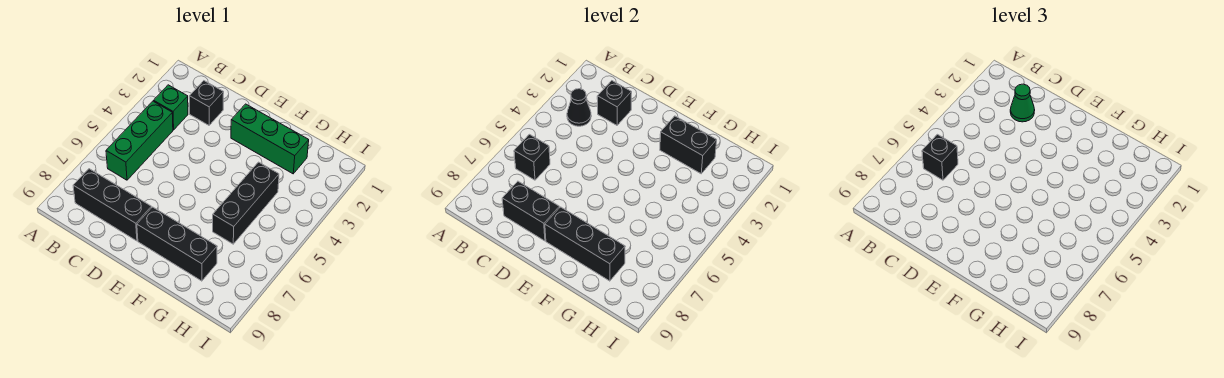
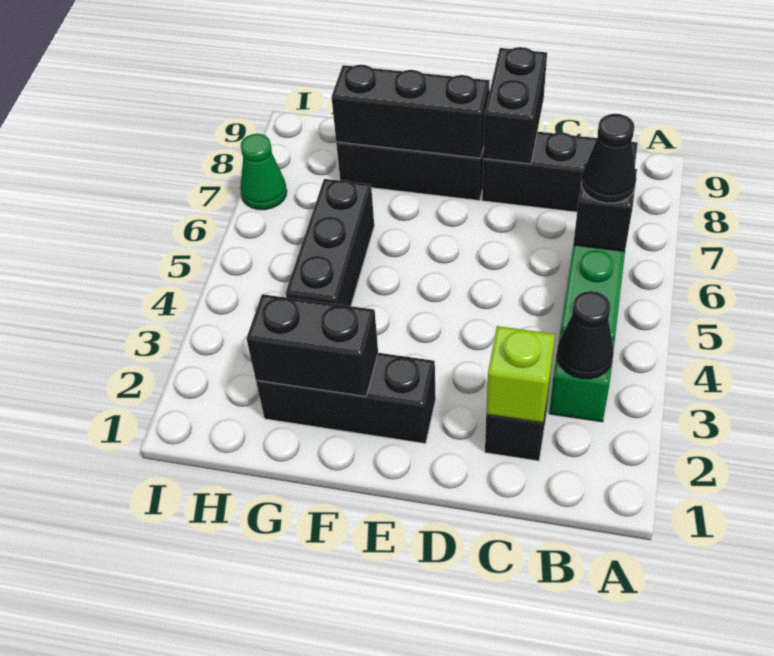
black brick B6 level 3 -> black cone B6 level 3
black brick C2 level 2 -> lime brick C2 level 2
green cone C2 level 3 -> green cone I7 level 1
black brick C8:D8 level 2 -> black brick D8:D9 level 2
green brick E2:G2 level 1 -> black brick E2:G2 level 1

